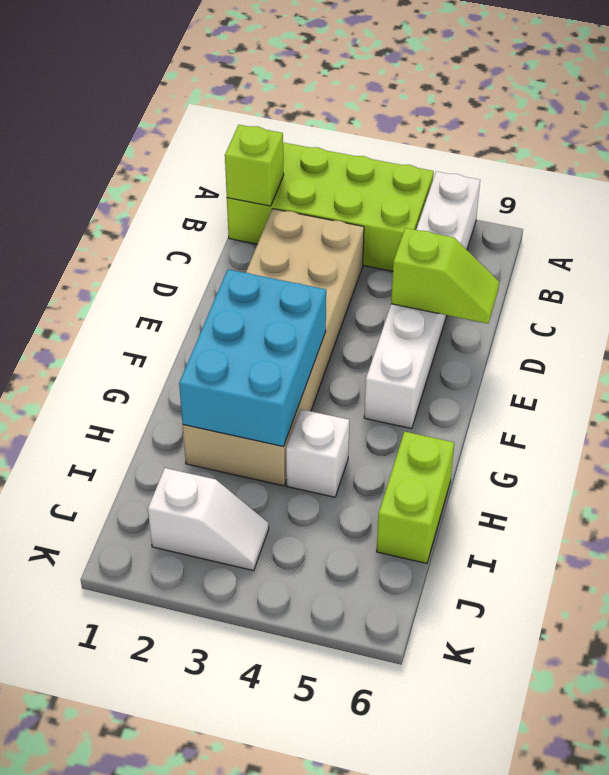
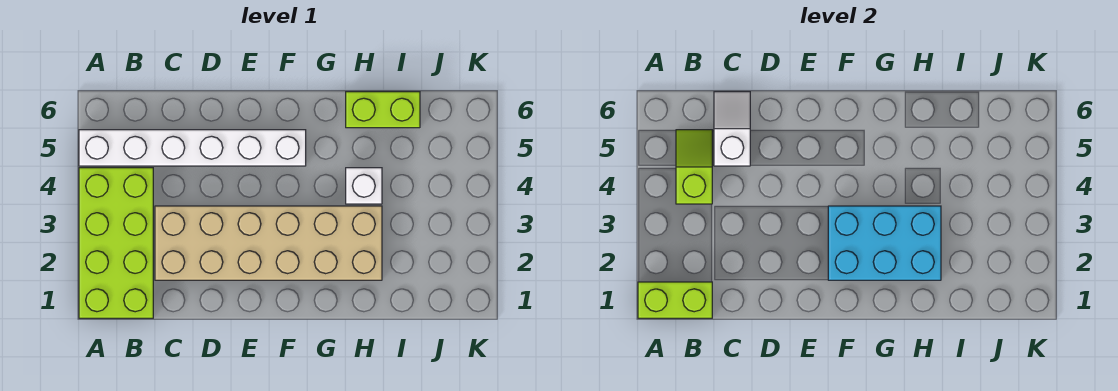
lime brick B1 level 2 -> lime brick A1:B1 level 2
lime slope D5:D6 level 2 top 5 -> lime slope B4:B5 level 2 top 4
white slope J2:J3 level 1 top 2 -> white slope C5:C6 level 2 top 5

